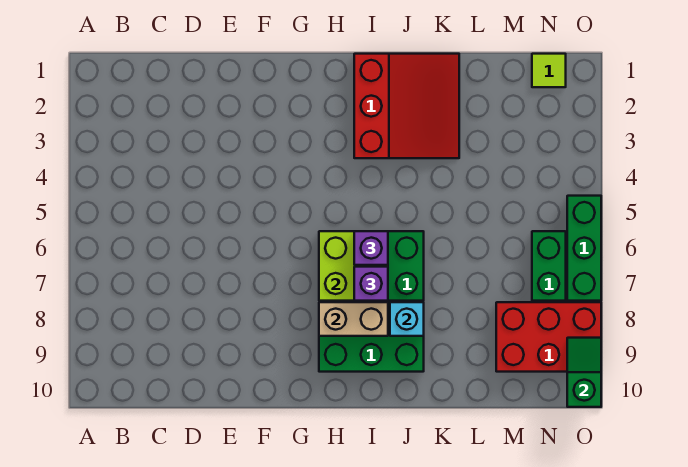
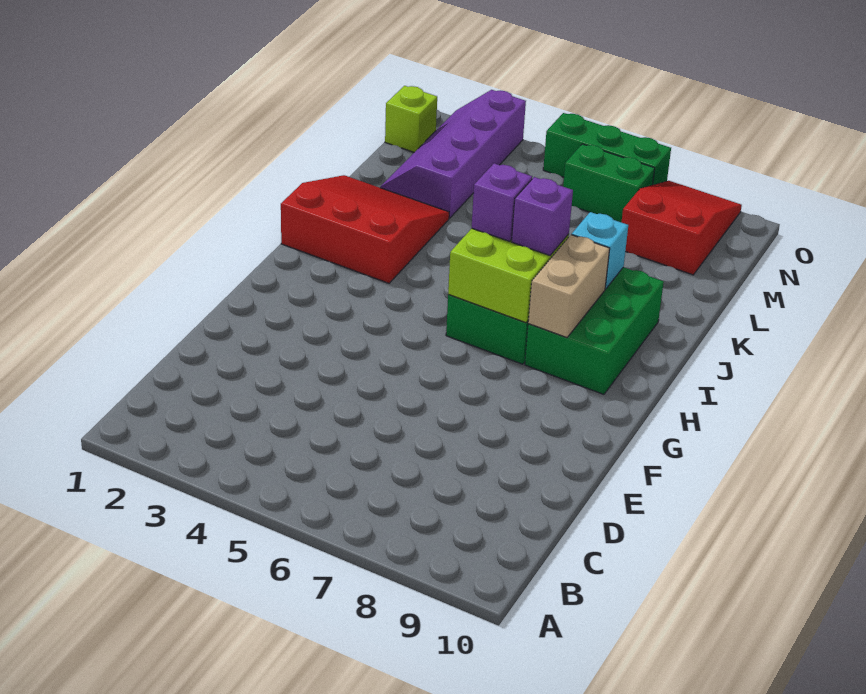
none -> purple slope L2:O3 level 1 top 3
red brick M8:O9 level 1 -> red slope M8:O9 level 1 top M
lime tile N1 level 1 -> lime brick N1 level 1
green slope O9:O10 level 2 top 10 -> none

